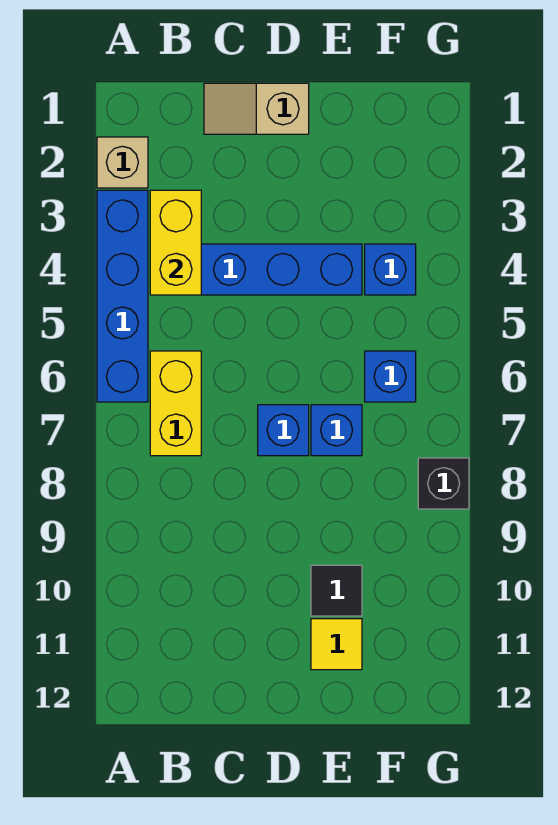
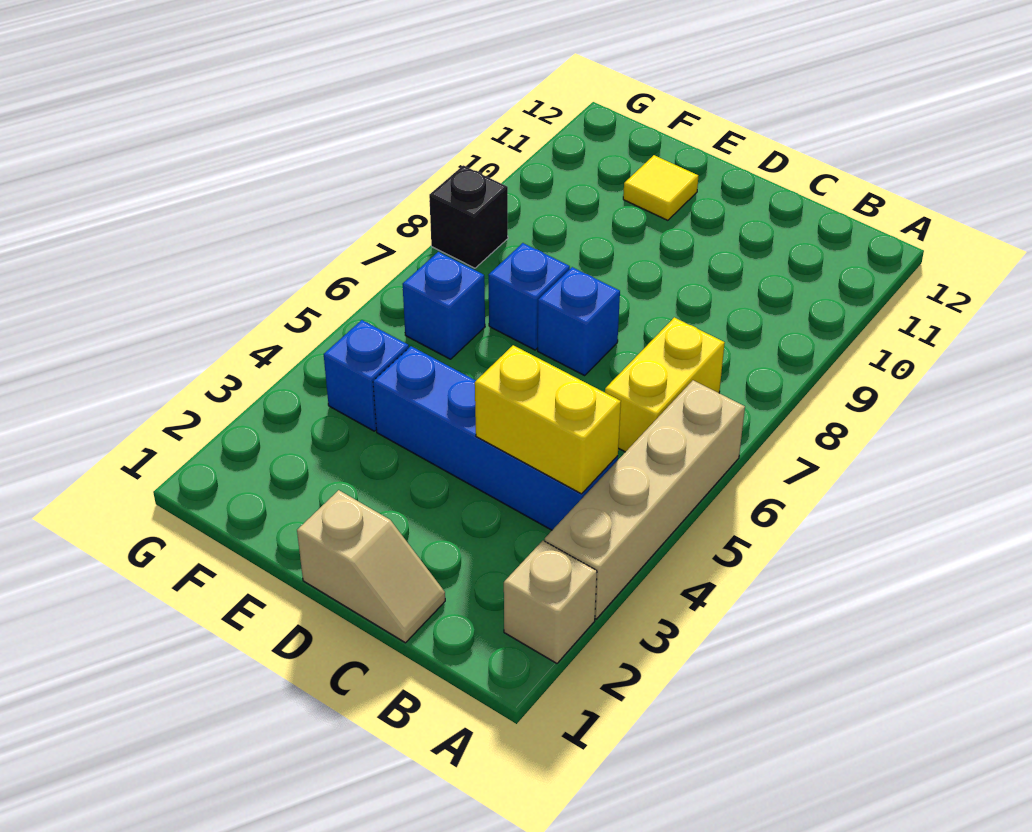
blue brick A3:A6 level 1 -> tan brick A3:A6 level 1
yellow brick B3:B4 level 2 -> yellow brick B4:C4 level 2
black tile E10 level 1 -> none

